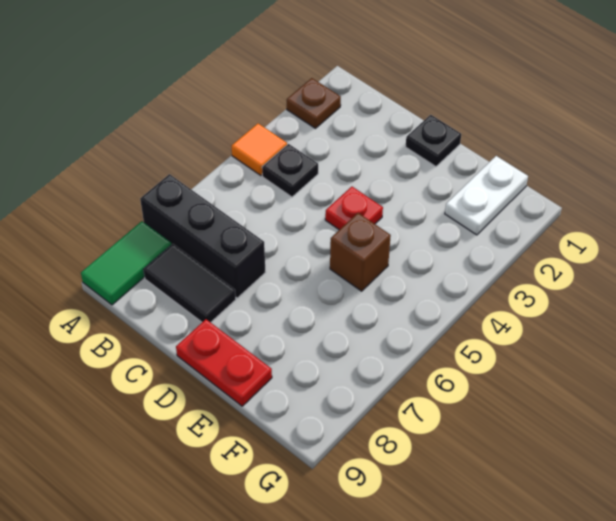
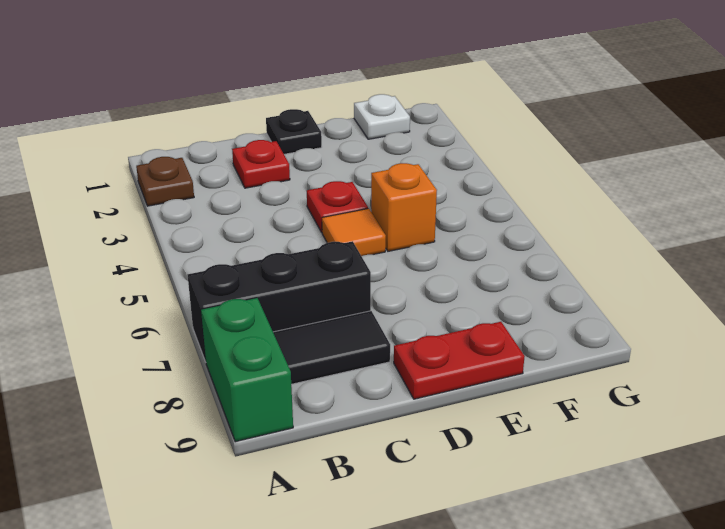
orange tile A4 level 1 -> orange tile D5 level 1
green tile A8:A9 level 1 -> green brick A8:A9 level 1
black plate B4 level 1 -> none
none -> red plate C2 level 1
brown brick E5 level 1 -> orange brick E5 level 1
white plate F1:F2 level 1 -> white plate F1 level 1

